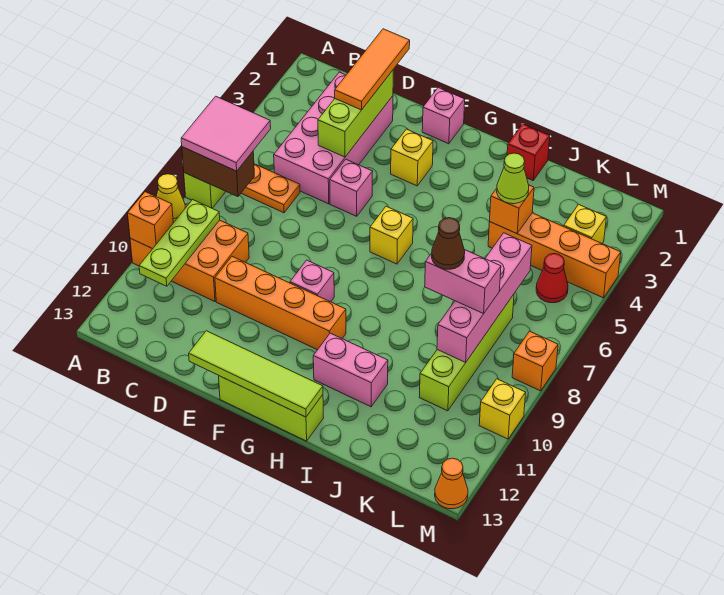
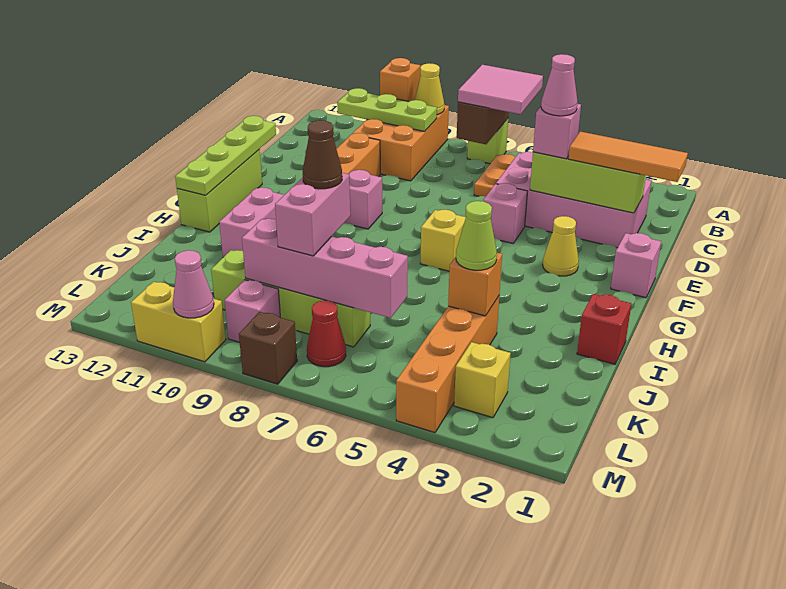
none -> pink brick D4 level 3
none -> pink cone D4 level 4
lime tile E13:H13 level 2 -> lime plate E13:H13 level 2
yellow brick F3 level 1 -> yellow cone F3 level 1
red cone L5 level 1 -> red cone L7 level 1
none -> pink brick L9 level 1
orange brick M8 level 1 -> brown brick M8 level 1
yellow brick M10 level 1 -> yellow brick M10:M11 level 1
none -> pink cone M10 level 2
orange cone M13 level 1 -> none

